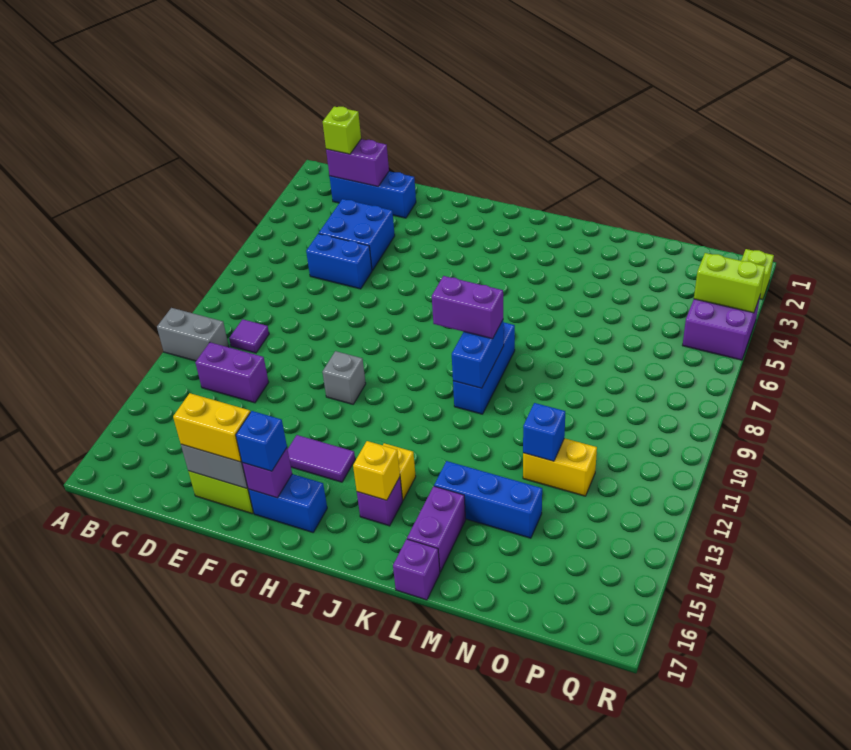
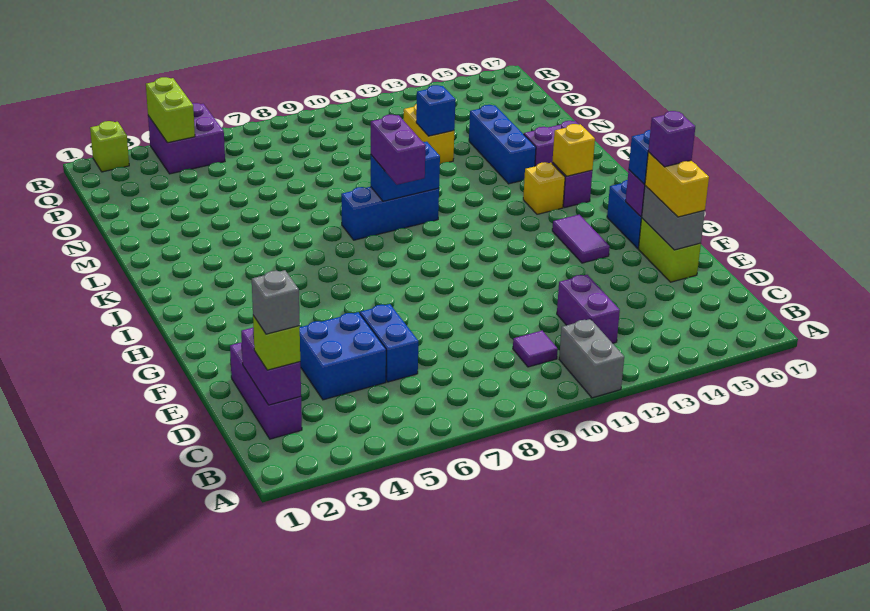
blue brick C2:E2 level 1 -> purple brick C2:E2 level 1
grey brick G11 level 1 -> grey brick C2 level 4
purple brick L17 level 1 -> purple brick F16 level 4

